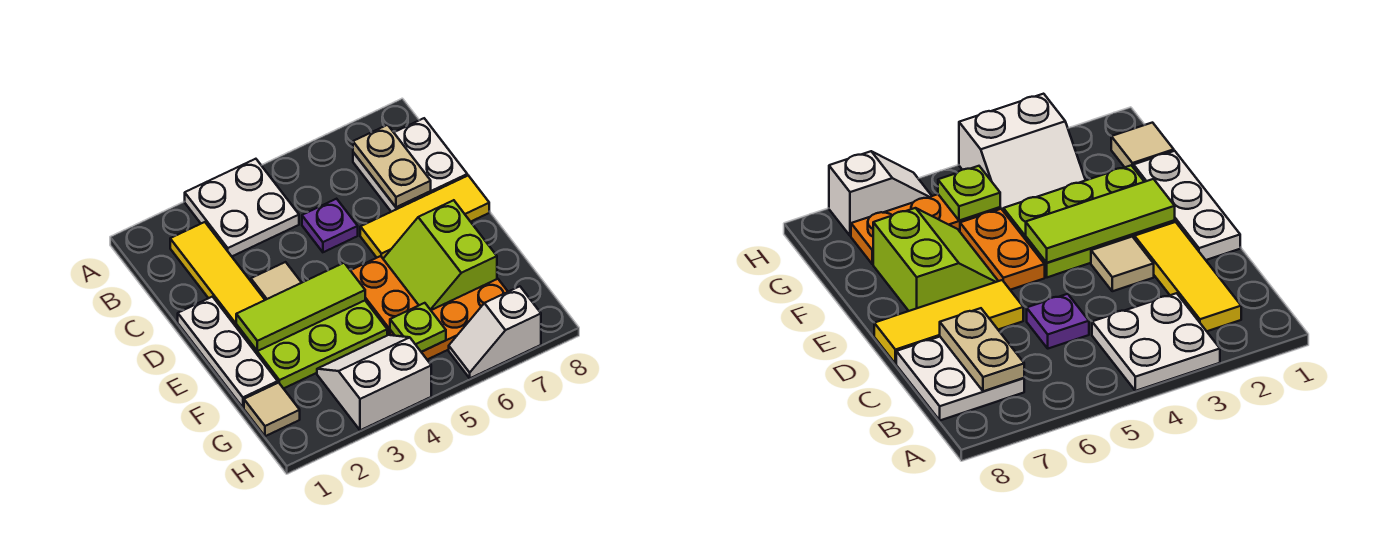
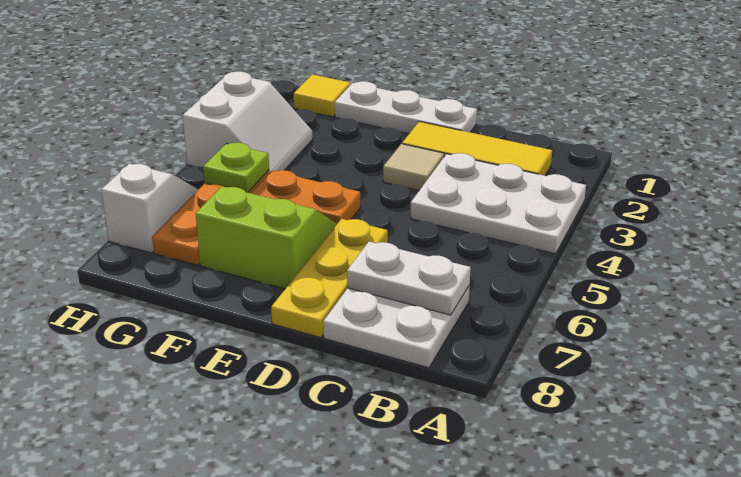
white plate A3:B4 level 1 -> white plate A3:C4 level 1
tan plate B7:C7 level 2 -> white plate B7:C7 level 2
purple plate C5 level 1 -> none
yellow tile D6:D8 level 1 -> yellow plate D6:D8 level 1
lime plate E2:F4 level 1 -> none
lime tile E2:E4 level 2 -> none
tan tile G1 level 1 -> yellow tile G1 level 1

